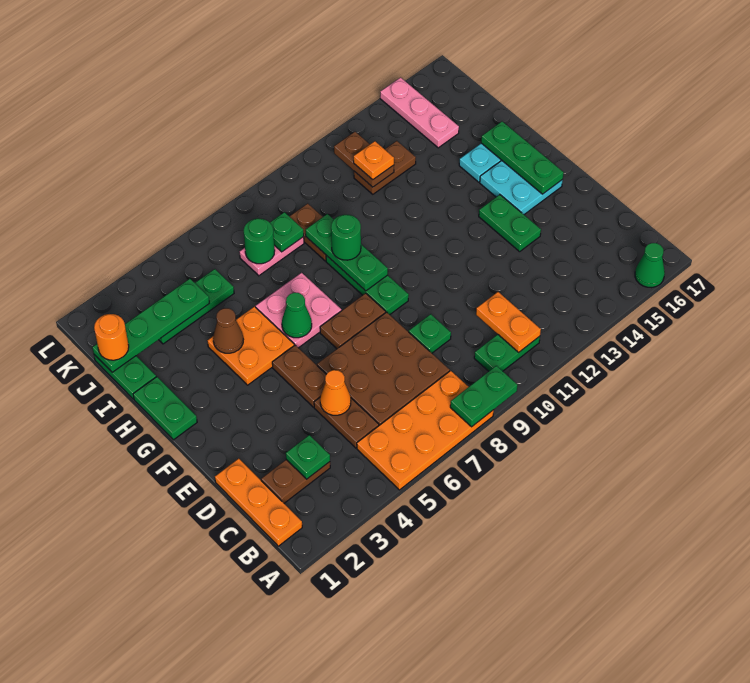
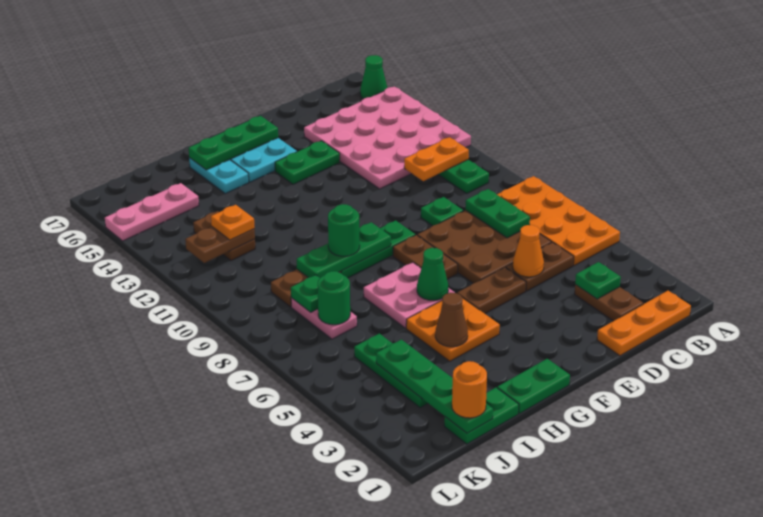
green plate A8:A9 level 2 -> green plate C7:C8 level 2
none -> pink plate A12:D15 level 1

